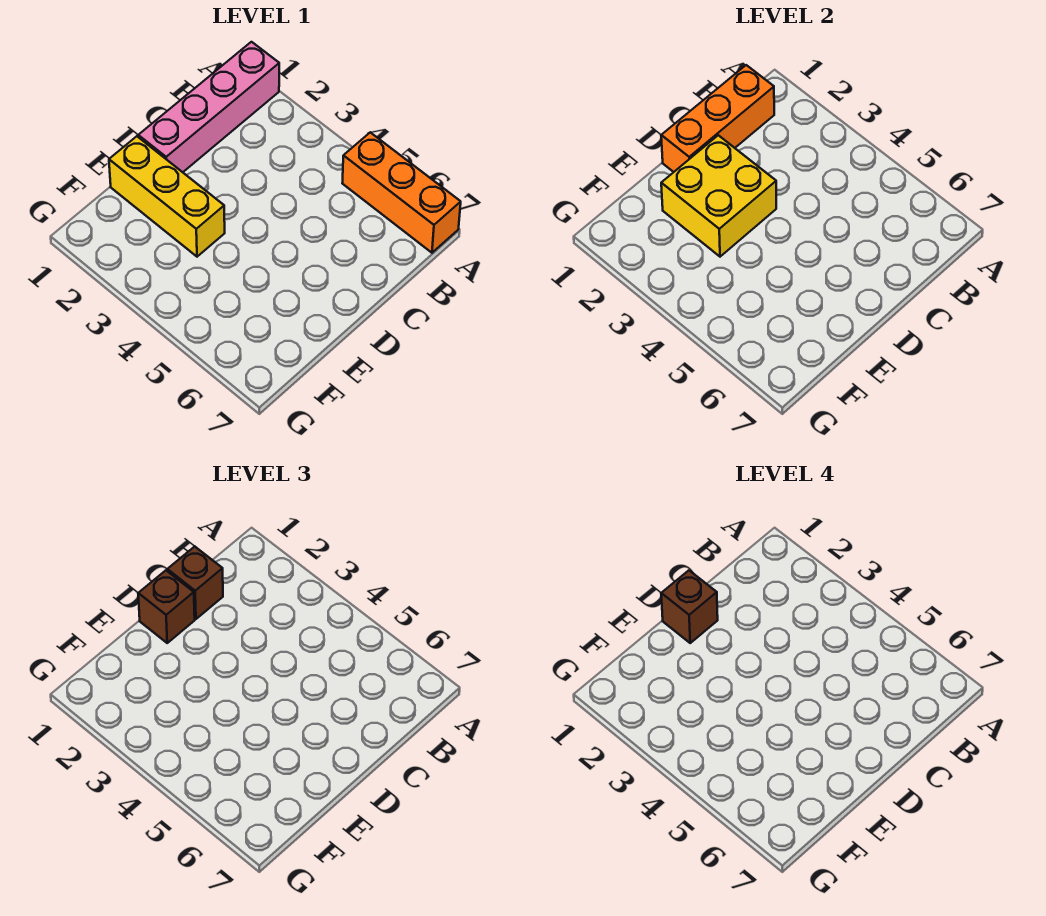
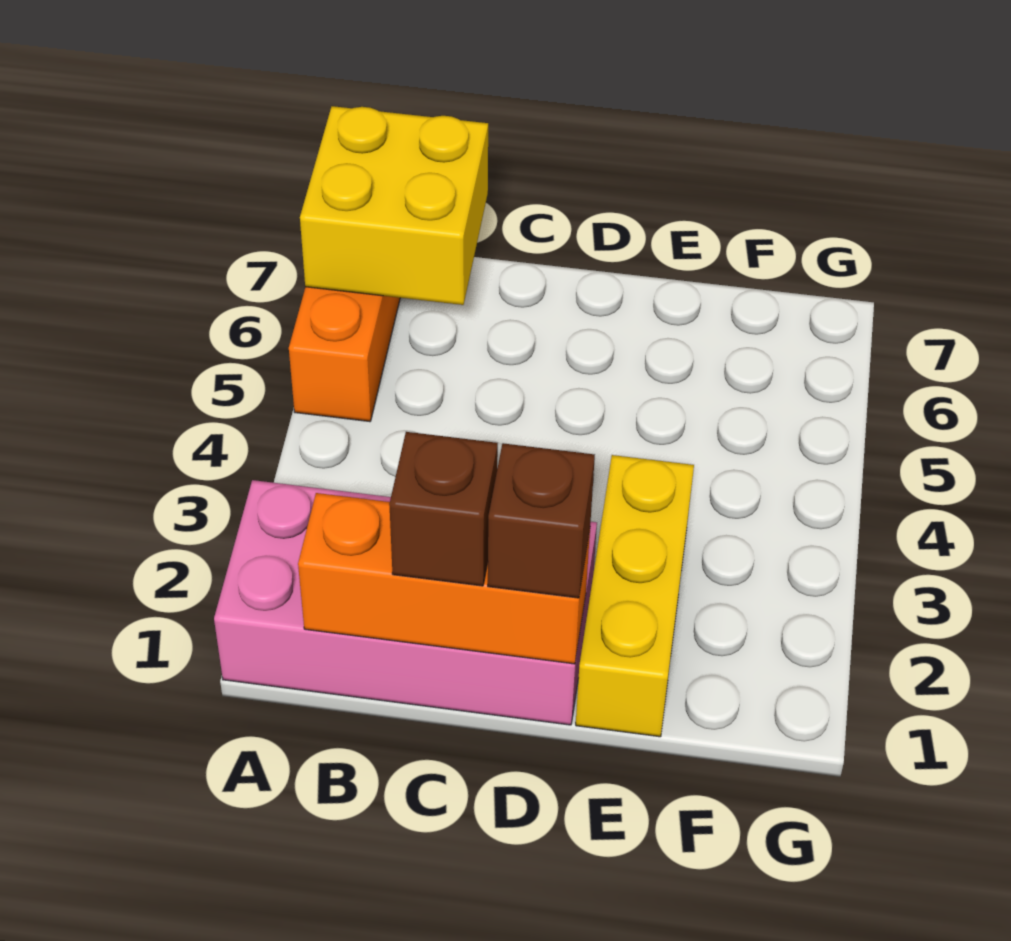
pink brick A1:D1 level 1 -> pink brick A1:D2 level 1
brown brick D1 level 4 -> none
yellow brick D2:E3 level 2 -> yellow brick A6:B7 level 2

